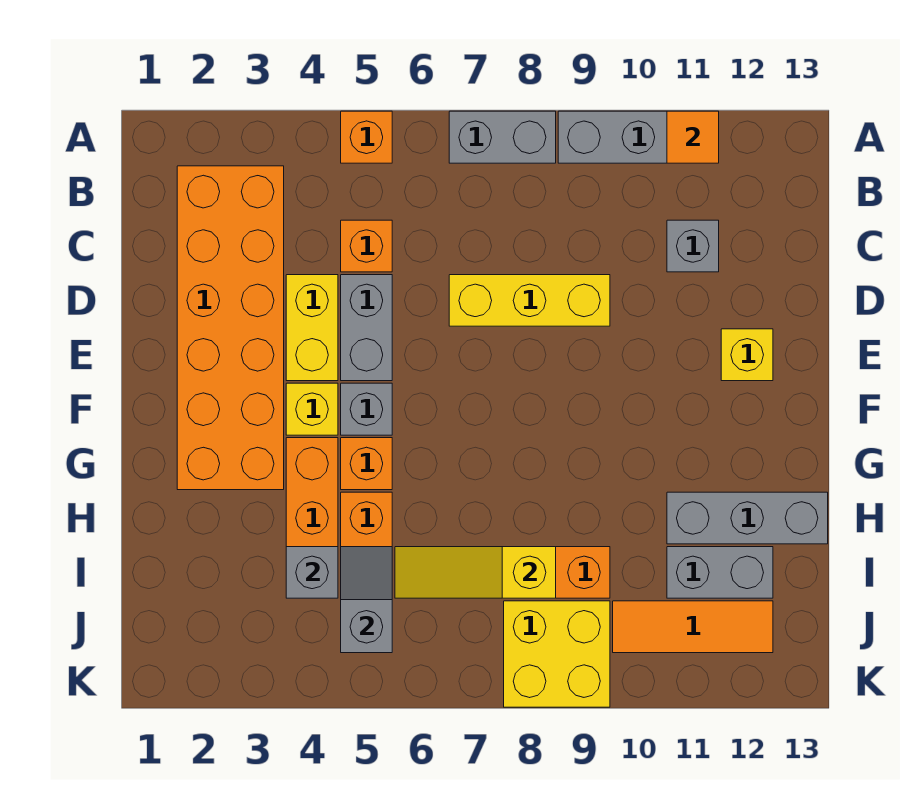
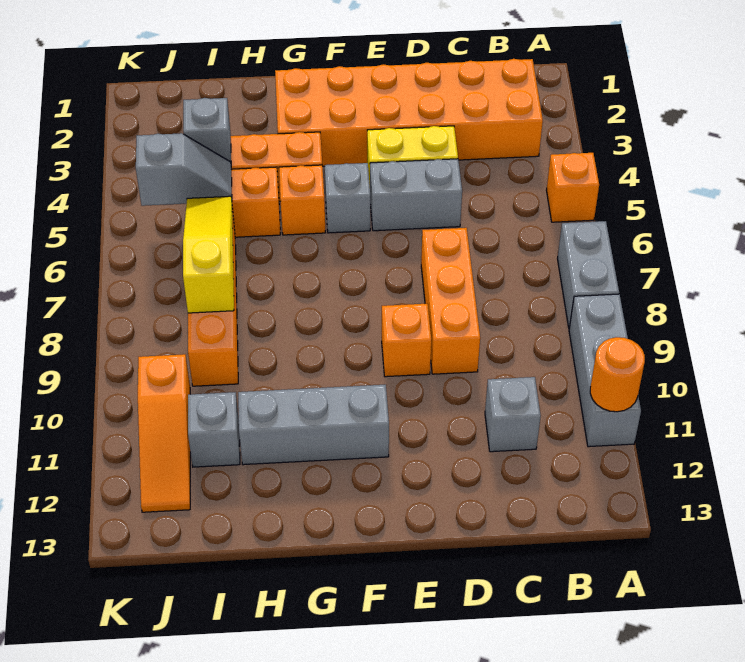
orange tile A11 level 2 -> orange round brick A11 level 2
orange brick C5 level 1 -> orange brick E9 level 1
yellow brick D7:D9 level 1 -> orange brick D7:D9 level 1
yellow brick E12 level 1 -> none
yellow brick F4 level 1 -> none
grey brick H11:H13 level 1 -> grey brick F11:H11 level 1
grey brick I11:I12 level 1 -> grey brick I11 level 1
yellow brick J8:K9 level 1 -> none
orange tile J10:J12 level 1 -> orange slope J10:J12 level 1 top 10

